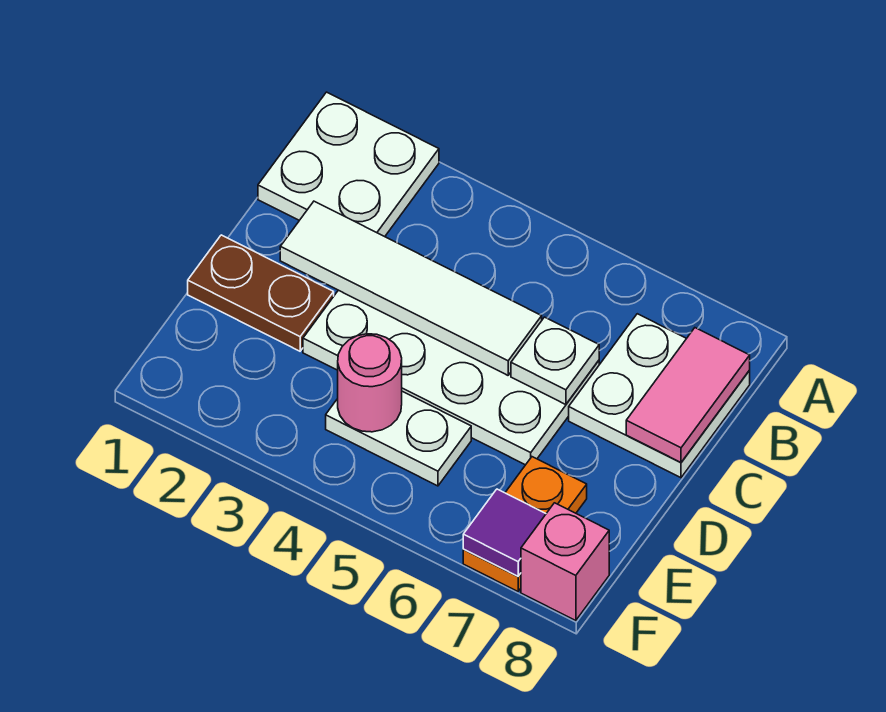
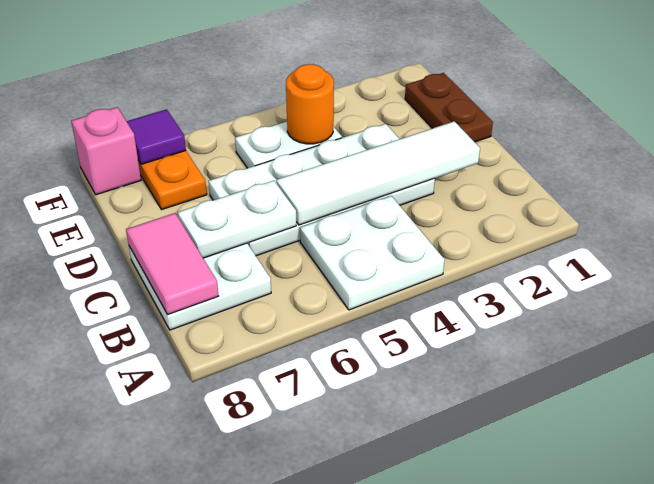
white plate A1:B2 level 1 -> white plate A4:B5 level 1
white plate C6 level 2 -> white plate C6:C7 level 2
brown plate D1:D2 level 1 -> brown plate D1:E1 level 1
pink round brick E4 level 2 -> orange round brick E4 level 2

